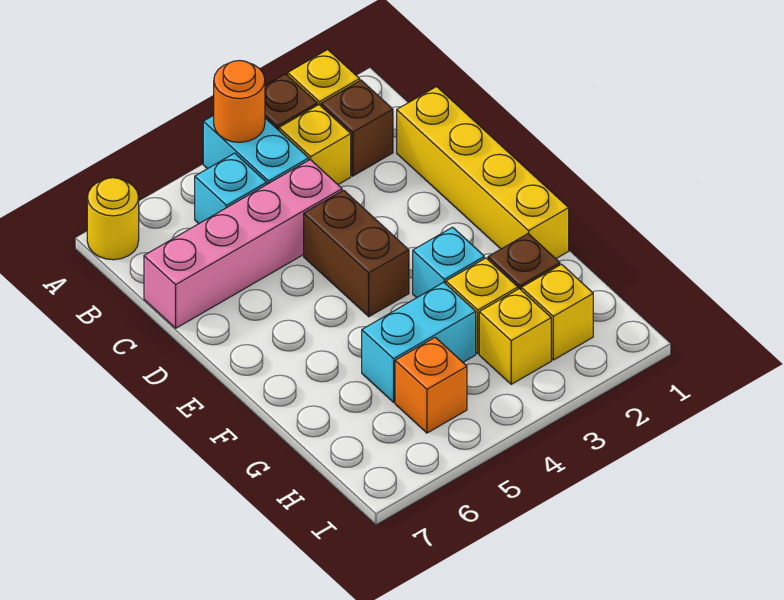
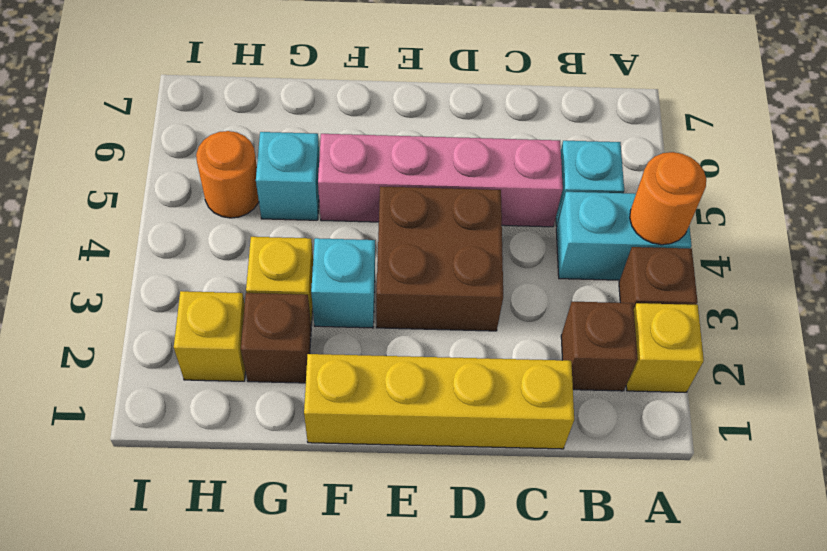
yellow round brick A7 level 1 -> none
yellow brick B3 level 1 -> none
pink brick C4:C7 level 1 -> pink brick C5:F5 level 1
brown brick D4:E4 level 1 -> brown brick D3:E4 level 1
cyan brick G4:G5 level 1 -> cyan brick G5 level 1
yellow brick H3 level 1 -> none
orange brick H5 level 1 -> orange round brick H5 level 1

